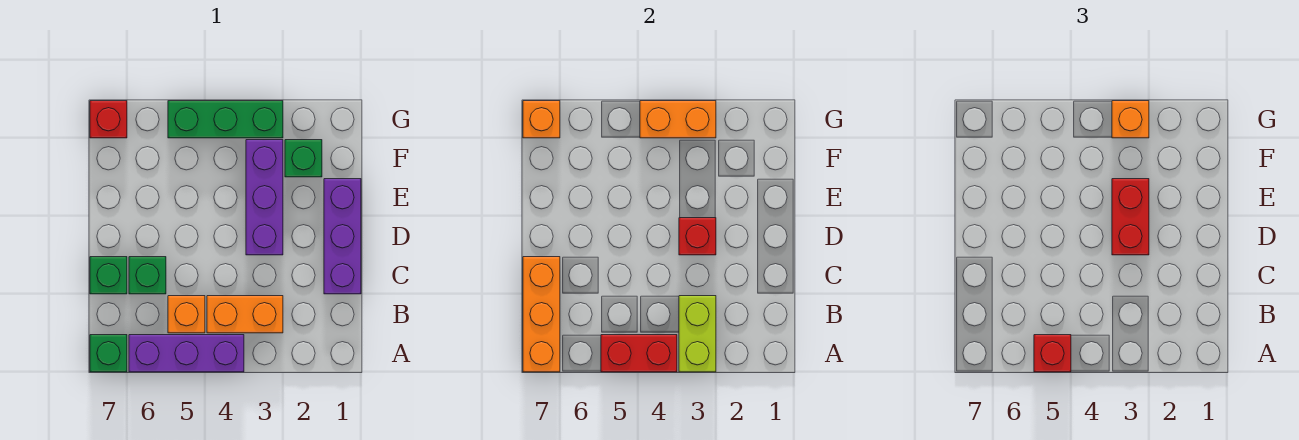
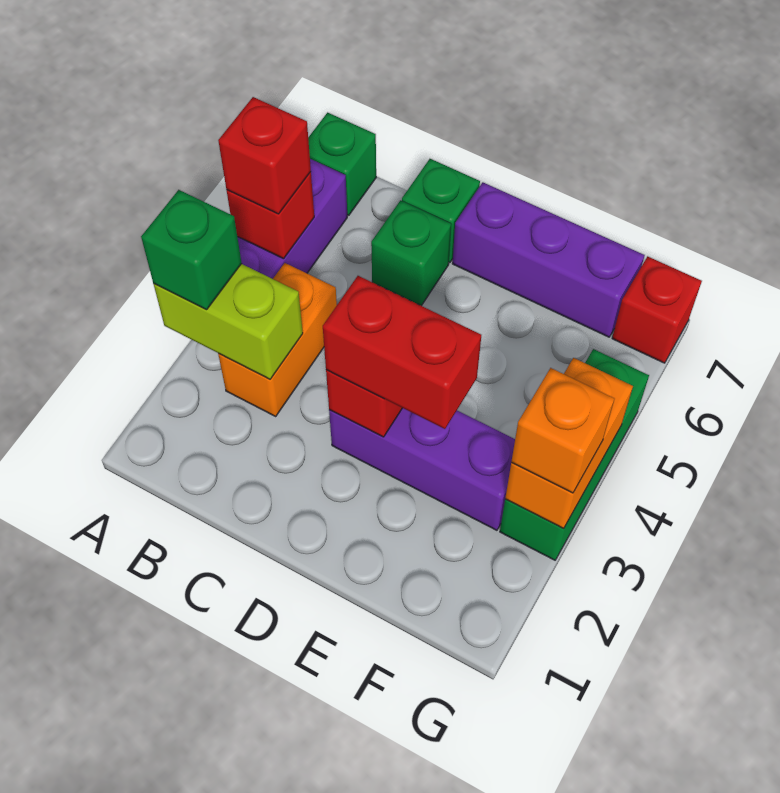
red brick A4:A5 level 2 -> red brick A5 level 2
orange brick A7:C7 level 2 -> none
orange brick B5 level 1 -> none
purple brick C1:E1 level 1 -> purple brick D7:F7 level 1
green brick F2 level 1 -> green brick A3 level 3
orange brick G7 level 2 -> none

